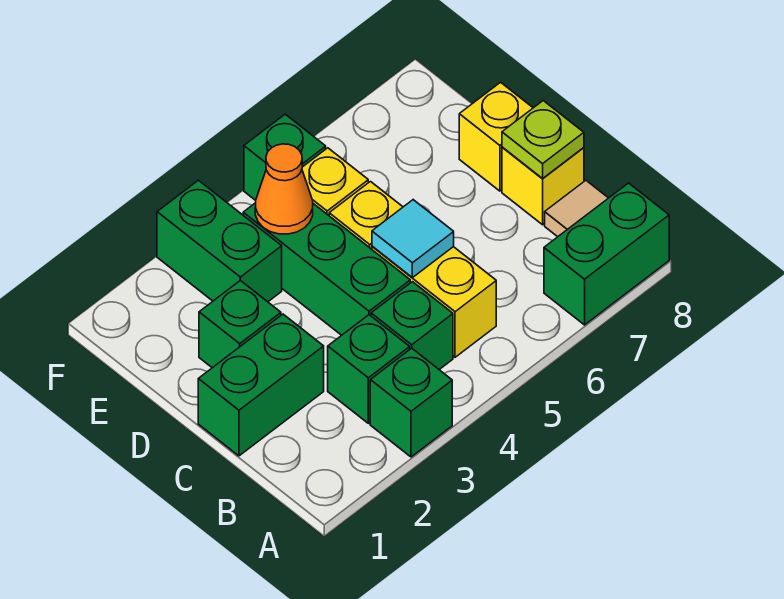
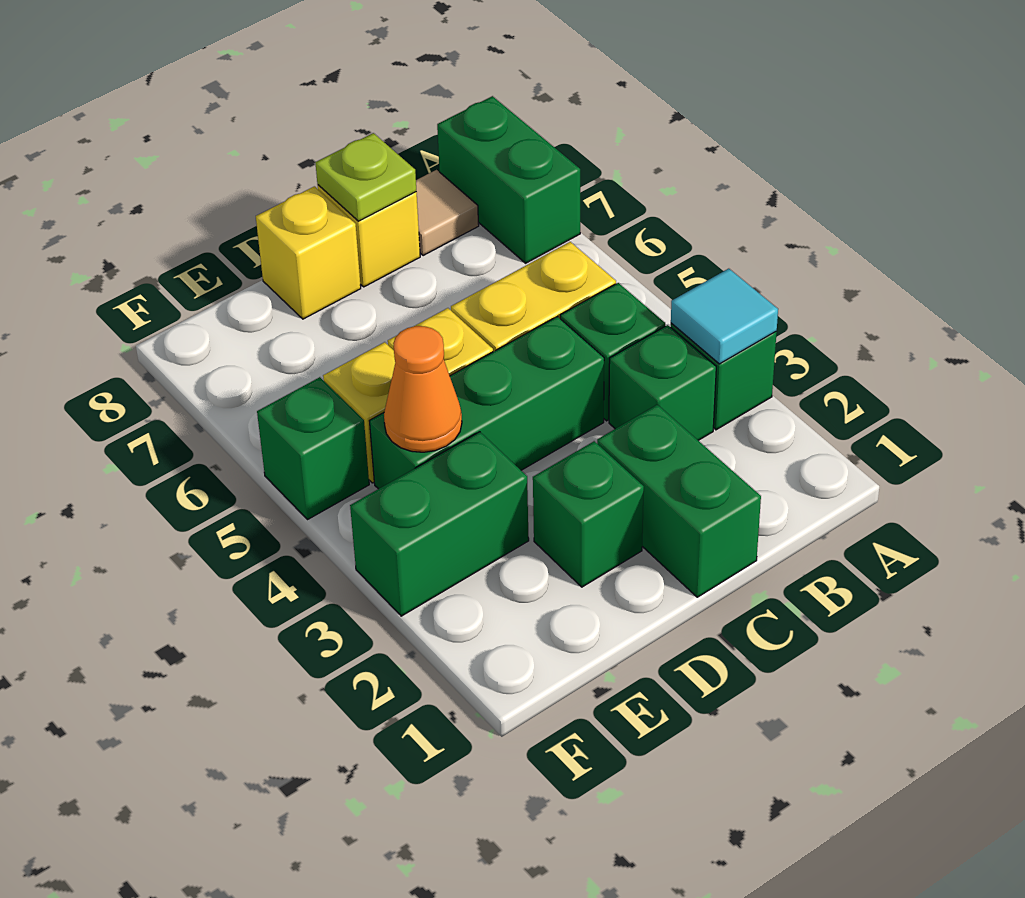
cyan tile C5 level 2 -> cyan tile A3 level 2

